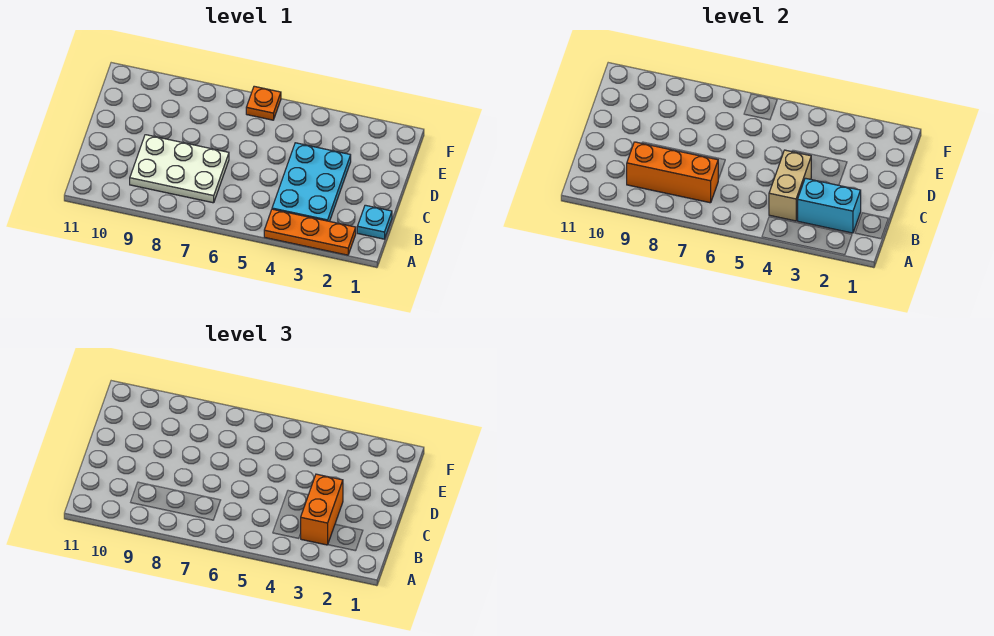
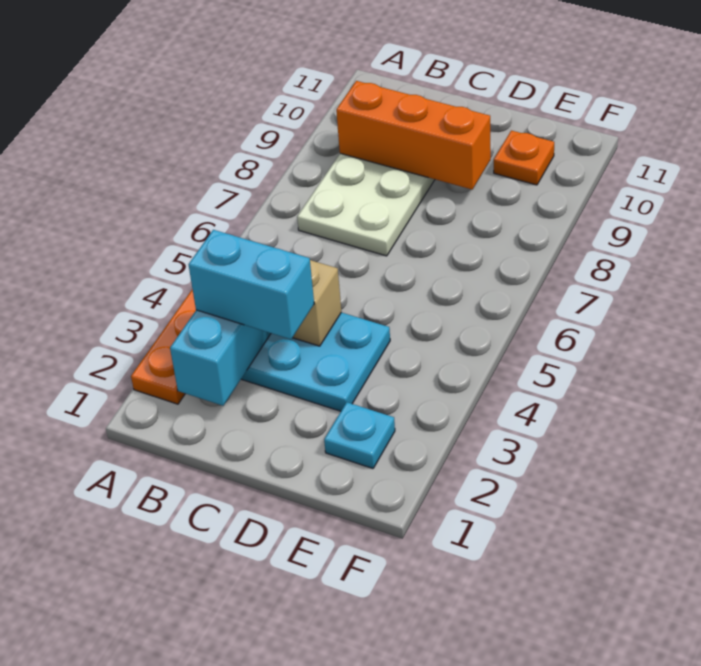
cyan plate B1 level 1 -> cyan plate E2 level 1
orange brick B3:C3 level 3 -> cyan brick B3:C3 level 3
orange brick B7:B9 level 2 -> orange brick B9:D9 level 2
orange plate F6 level 1 -> orange plate E10 level 1

